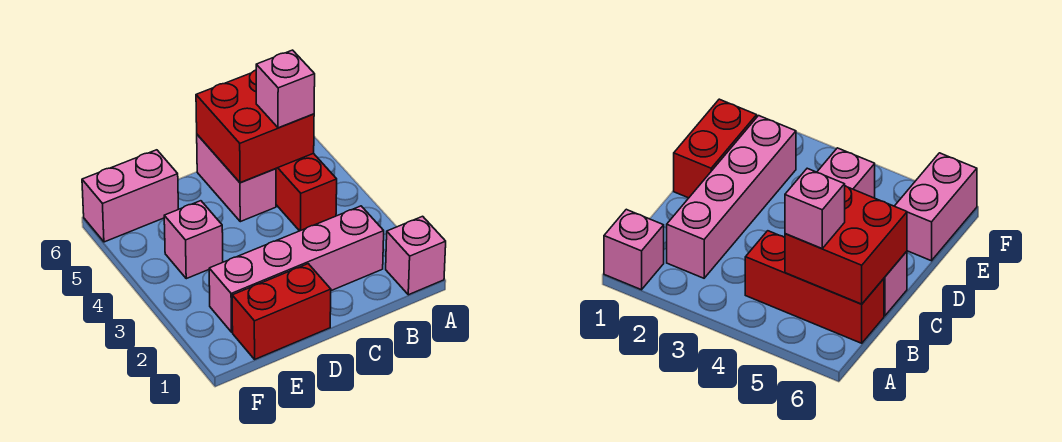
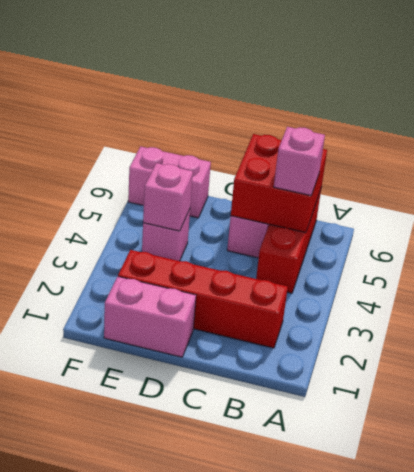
pink brick A1 level 1 -> pink brick E4 level 2
pink brick B2:E2 level 1 -> red brick B2:E2 level 1
red brick D1:E1 level 1 -> pink brick D1:E1 level 1

